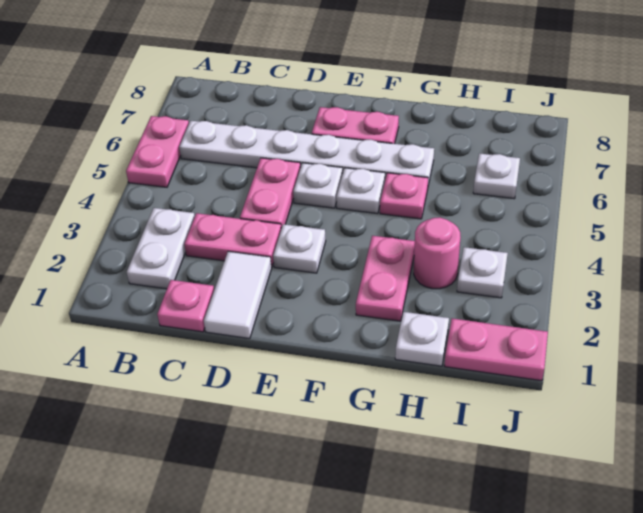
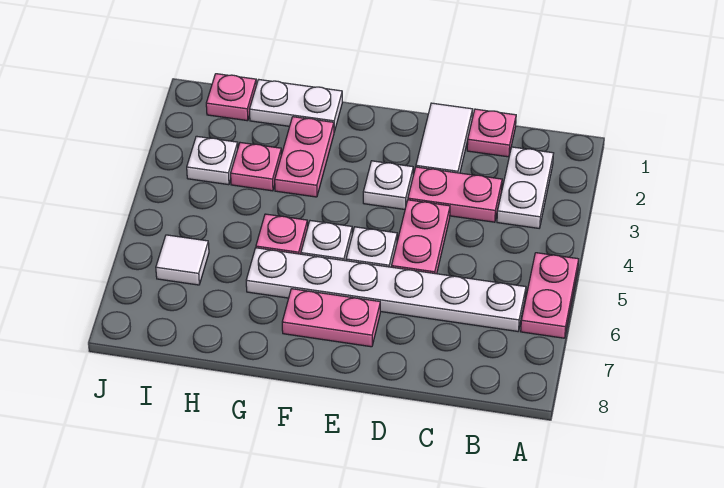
white plate H1 level 1 -> white plate G1:H1 level 1
pink round brick H3 level 1 -> pink plate H3 level 1
pink plate I1:J1 level 1 -> pink plate I1 level 1
white plate I6 level 1 -> white tile I6 level 1

